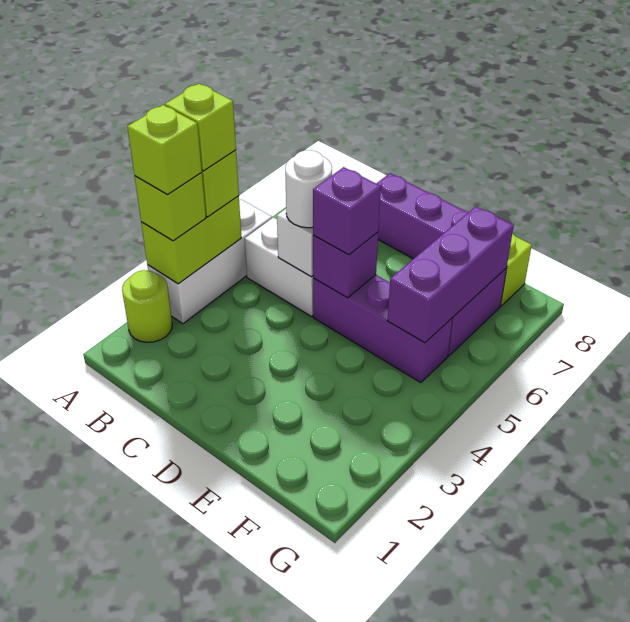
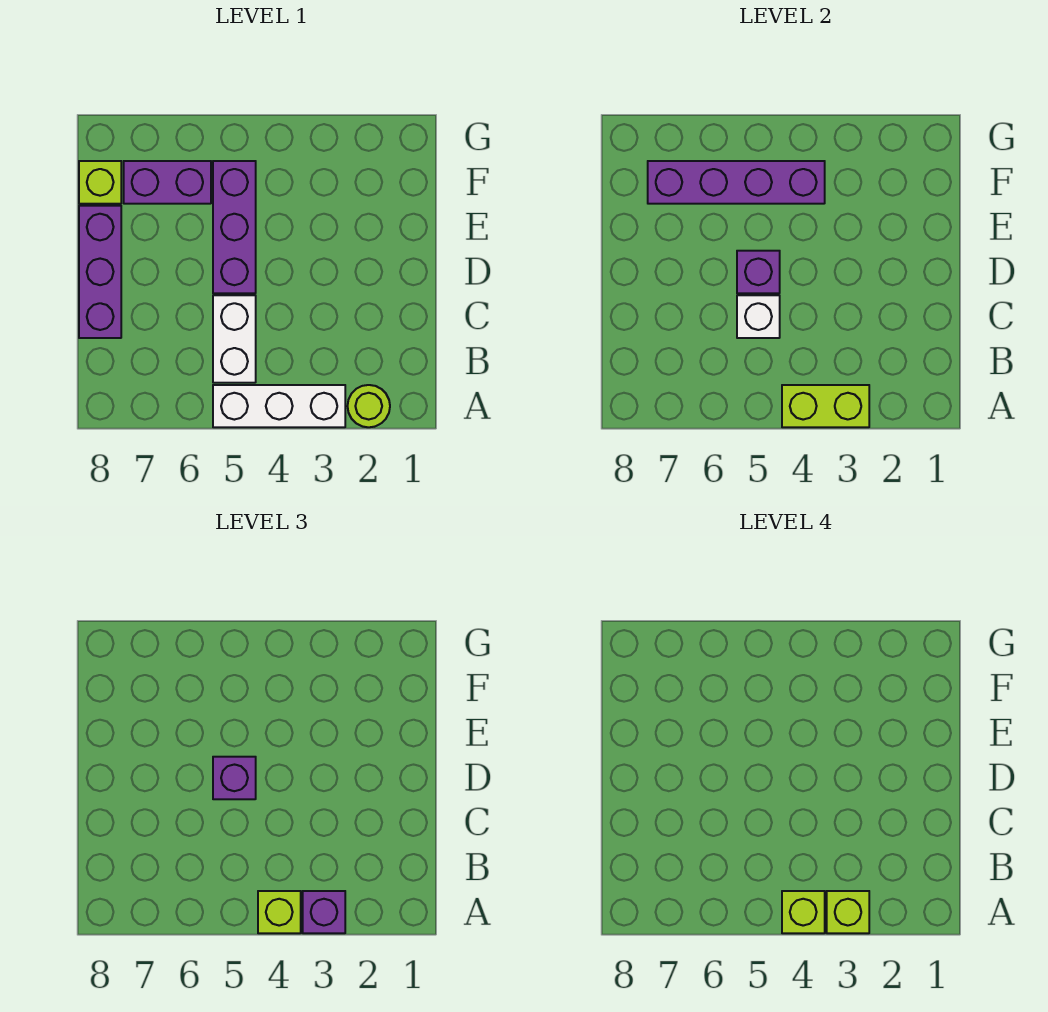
lime brick A3 level 3 -> purple brick A3 level 3
white round brick C5 level 3 -> none
purple brick F5:F7 level 2 -> purple brick F4:F7 level 2

